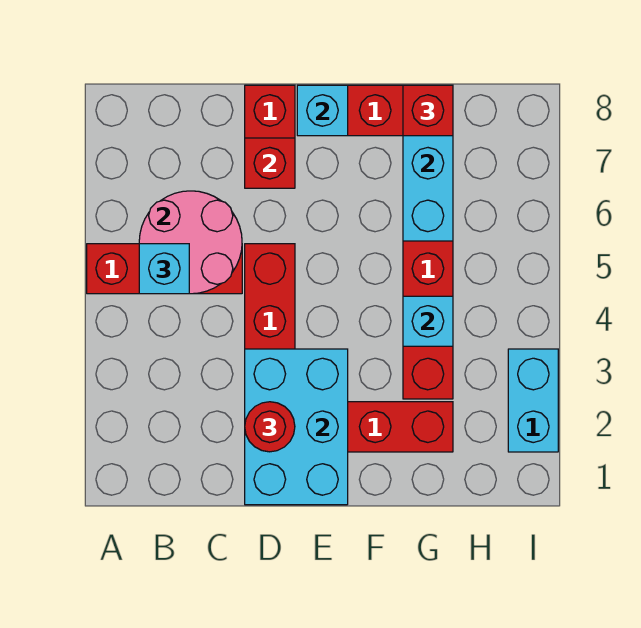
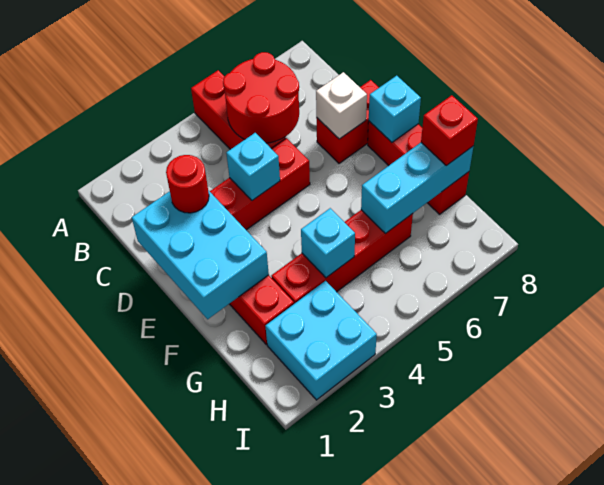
pink round brick B5:C6 level 2 -> red round brick B5:C6 level 2
cyan brick B5 level 3 -> cyan brick D4 level 2
cyan brick D1:E3 level 2 -> cyan brick D1:F2 level 2
red brick D7 level 2 -> white brick D7 level 2
cyan brick I2:I3 level 1 -> cyan brick H2:I3 level 1

